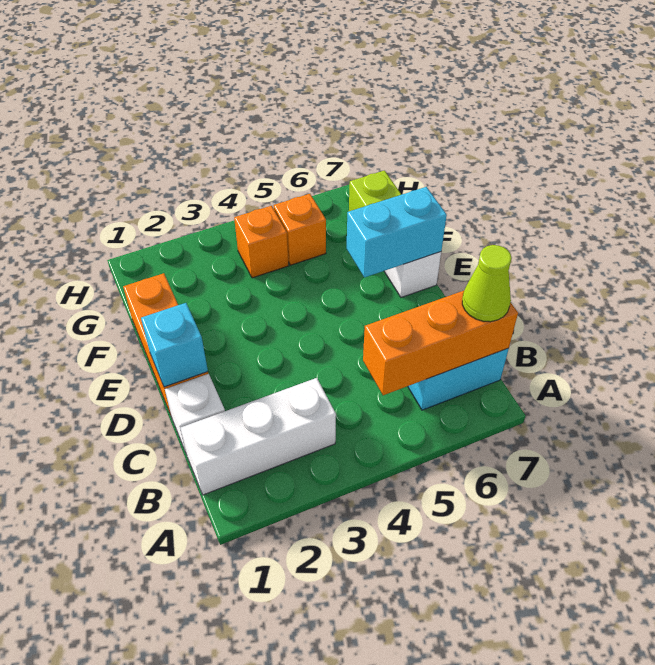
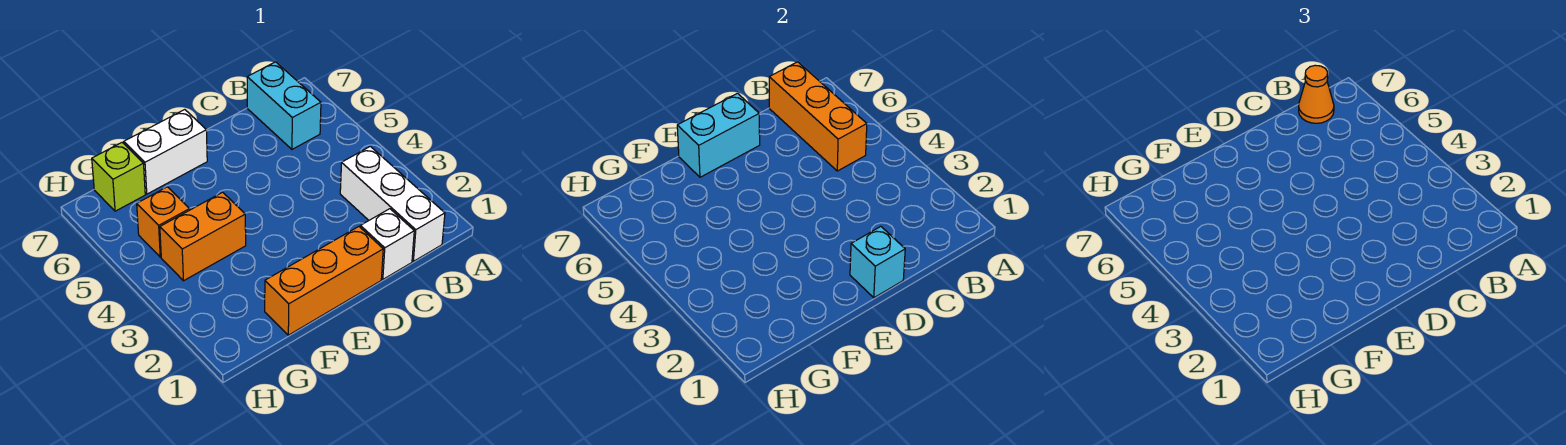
lime cone B7 level 3 -> orange cone B7 level 3
cyan brick E6:E7 level 2 -> cyan brick D7:E7 level 2
orange brick G4 level 1 -> orange brick F4:G4 level 1

